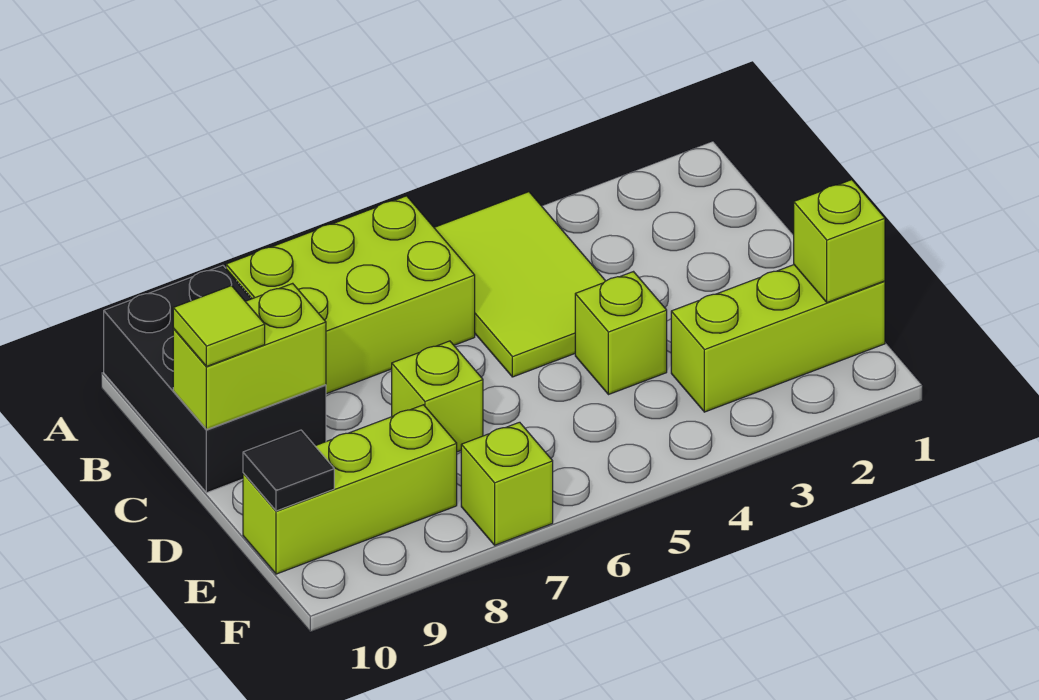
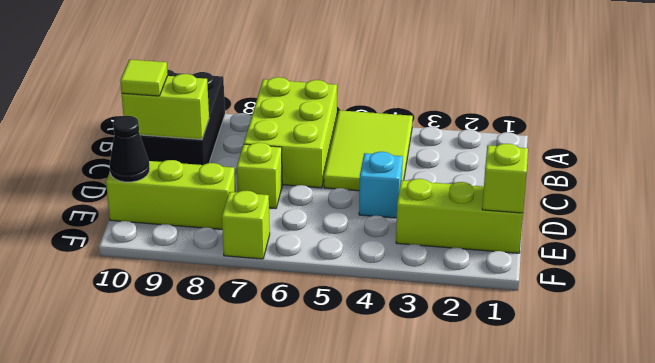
lime brick A6:B8 level 1 -> lime brick A6:C7 level 1
lime brick D4 level 1 -> cyan brick D4 level 1
black tile E10 level 2 -> black cone E10 level 2

